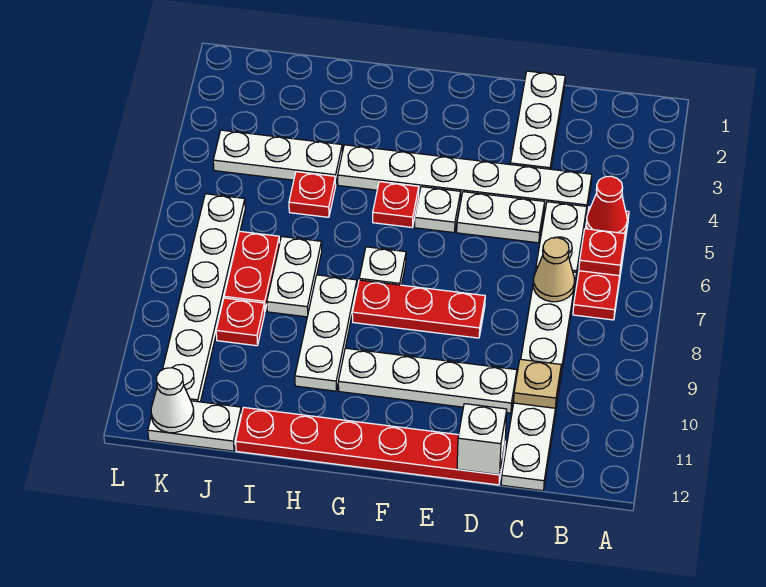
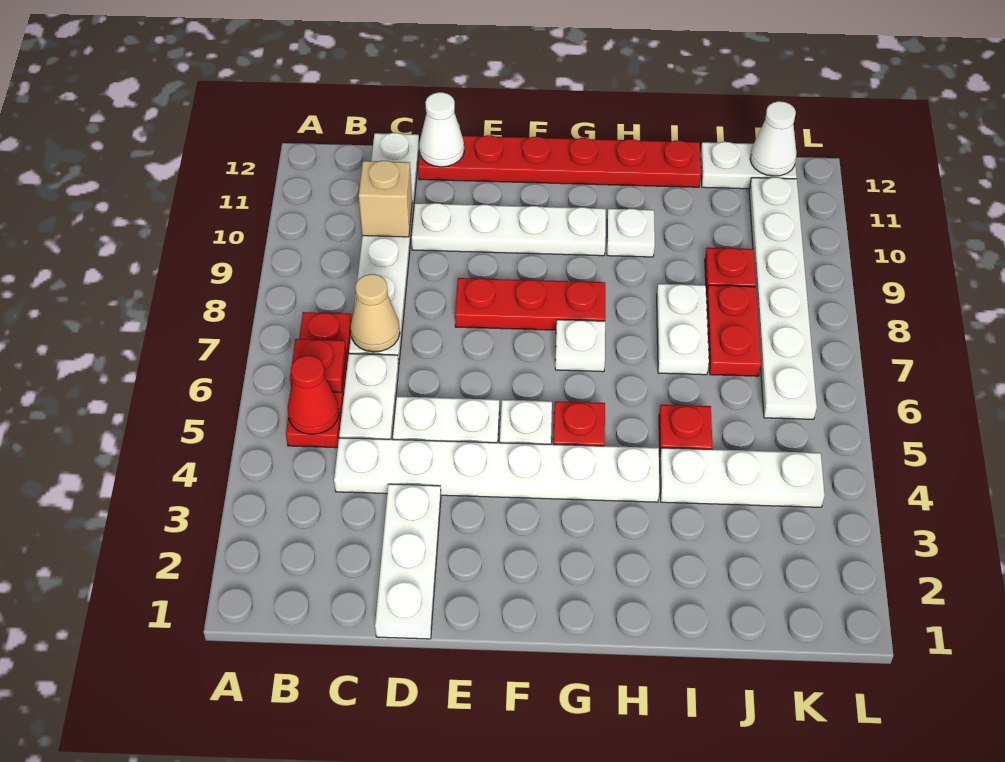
tan plate C10 level 2 -> tan brick C10 level 2
white brick D12 level 2 -> white cone D12 level 2
white plate H8:H10 level 1 -> white plate H10 level 1

